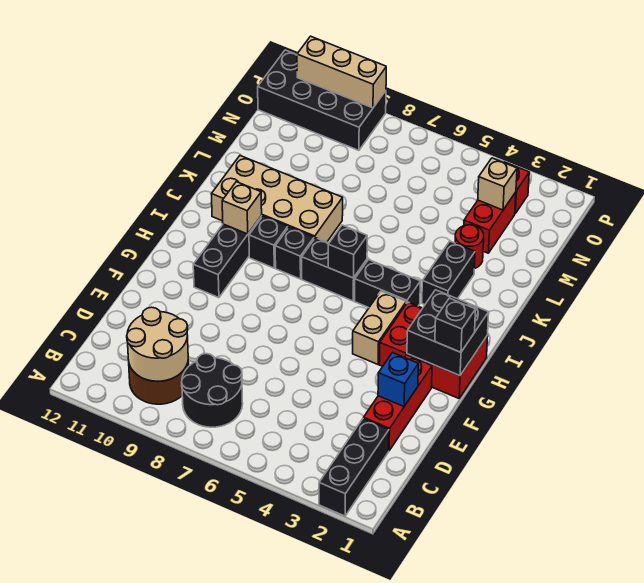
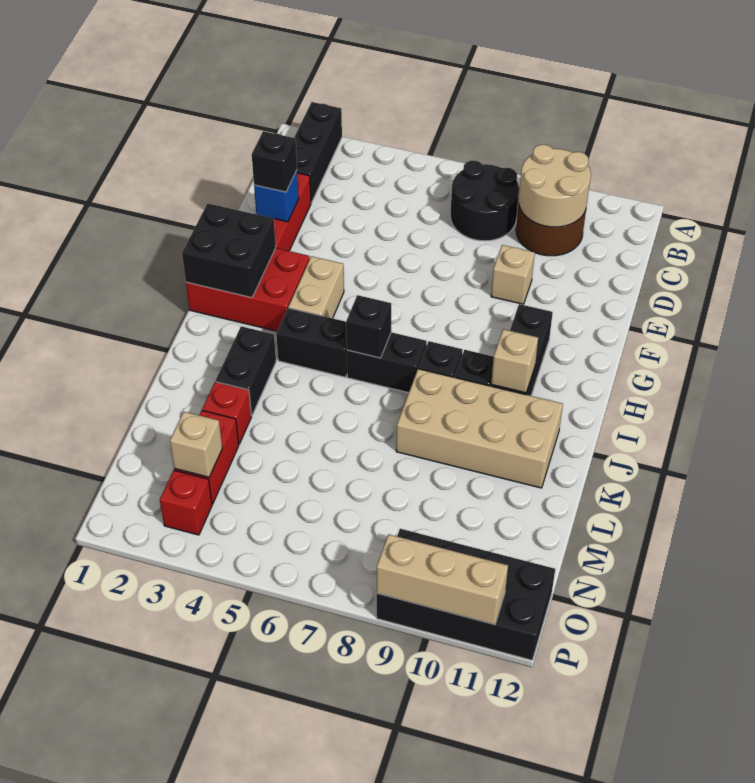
none -> tan brick E9 level 1
black brick G1 level 3 -> black brick E2 level 3
red round brick L3 level 1 -> red brick L3 level 1

